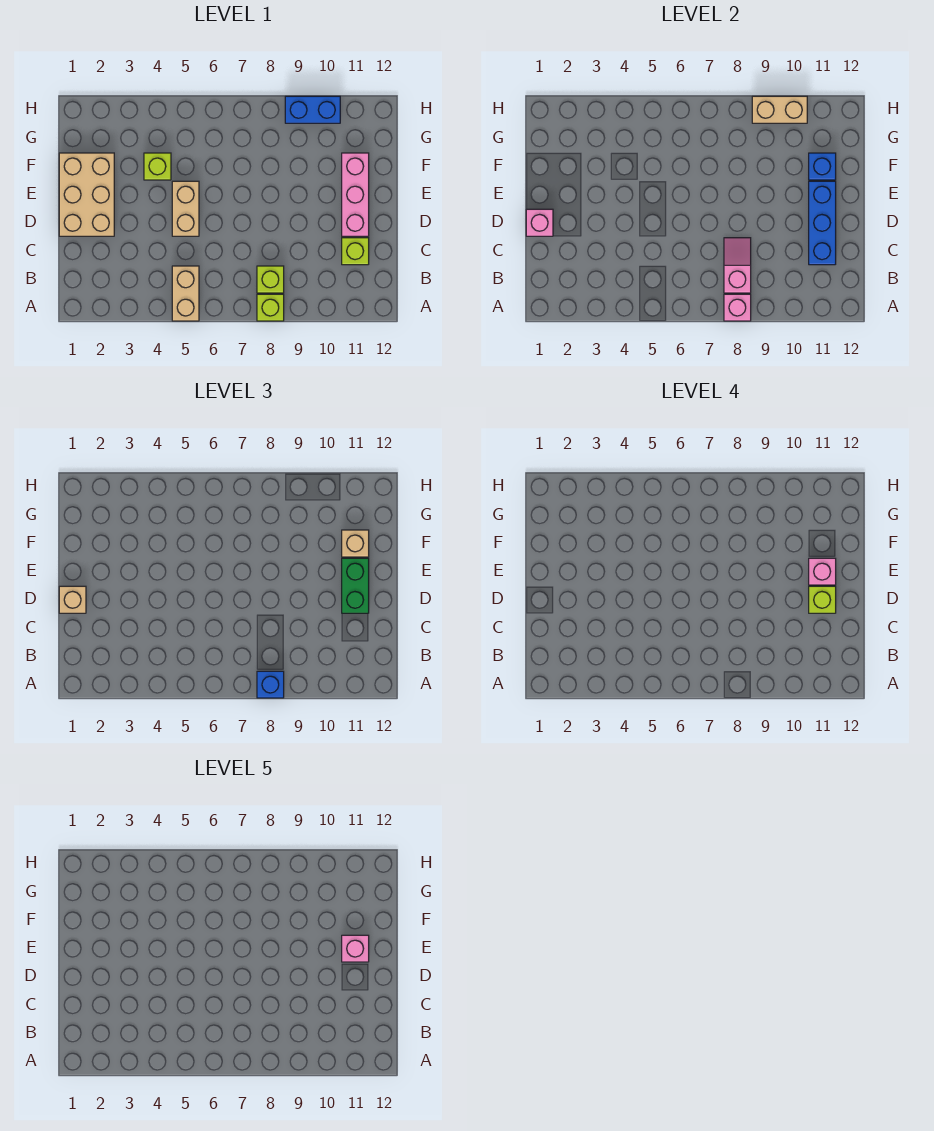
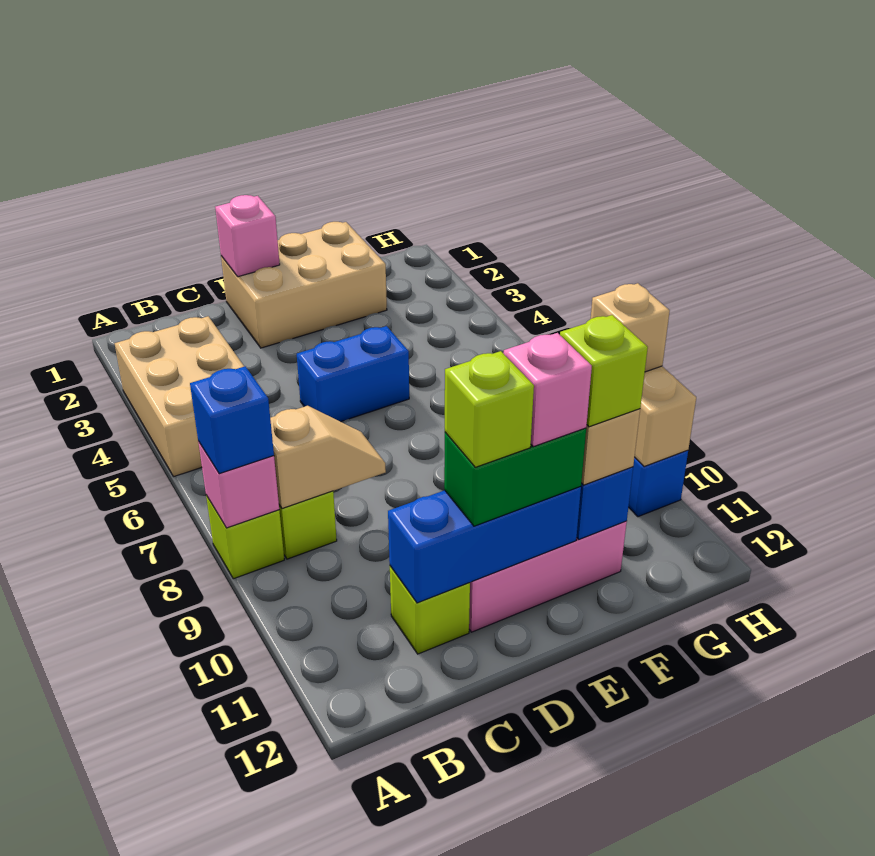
tan brick A5:B5 level 1 -> tan brick A3:B5 level 1
pink slope B8:C8 level 2 top B -> tan slope B8:C8 level 2 top B
tan brick D1 level 3 -> tan brick H9 level 3
tan brick D5:E5 level 1 -> blue brick D5:E5 level 1
pink brick E11 level 5 -> none
lime brick F4 level 1 -> lime brick F11 level 4

